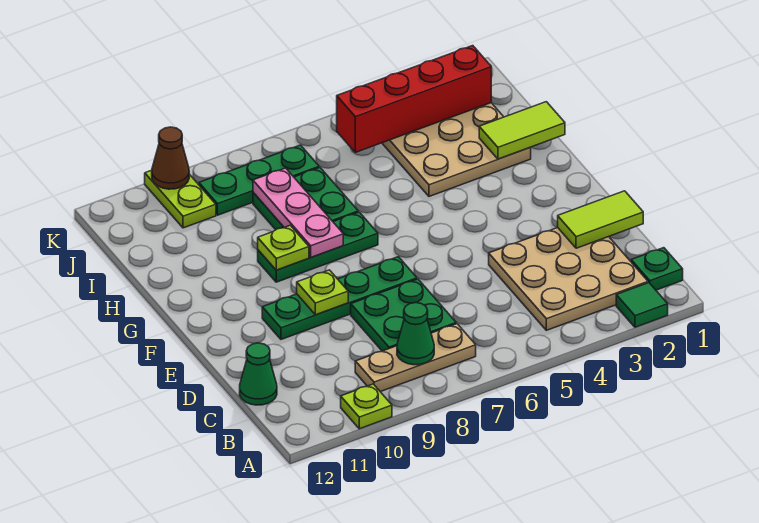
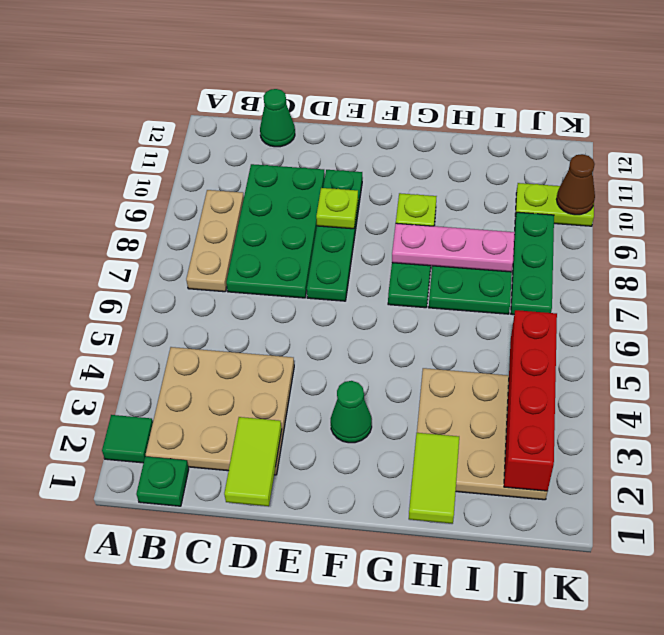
lime plate A10 level 1 -> none
green cone B8 level 2 -> green cone F3 level 1
green plate C7:D8 level 1 -> green plate C7:D10 level 1

